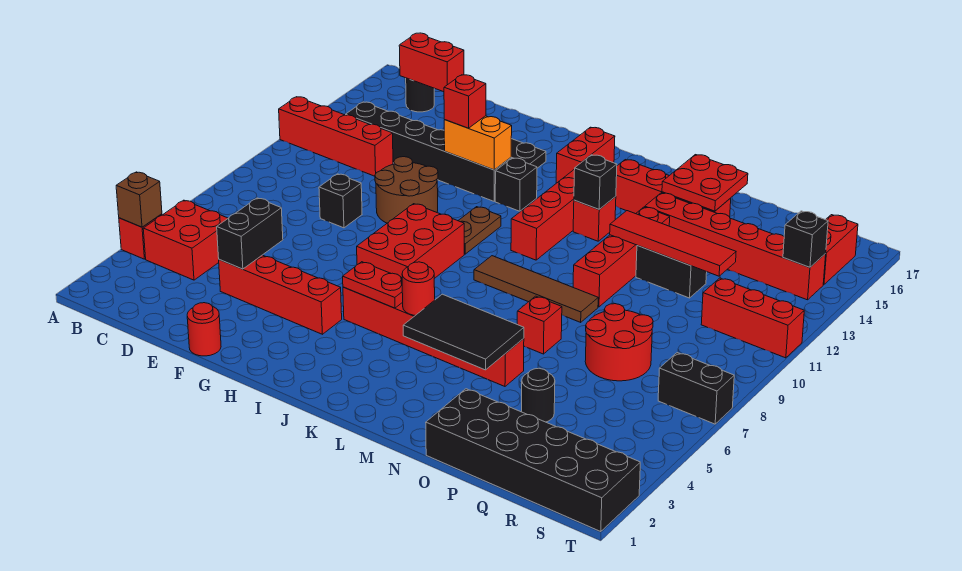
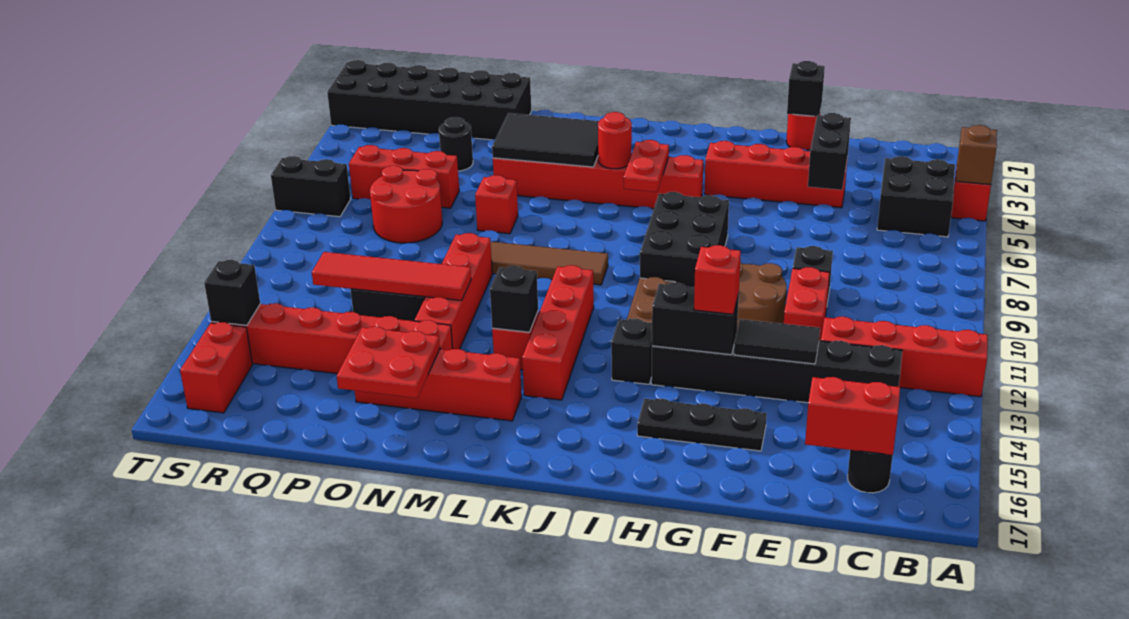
red brick B4:C5 level 1 -> black brick B4:C5 level 1
none -> black tile E13:F13 level 2
none -> black brick F1 level 2
orange brick G13:H13 level 2 -> black brick G13:H13 level 2
red brick H7:I9 level 1 -> black brick H7:I9 level 1
red plate I5:J5 level 2 -> red plate J5:J6 level 2
red brick J15:J16 level 1 -> red brick E10:E11 level 1
red brick R11:T11 level 1 -> red brick P6:R6 level 1

